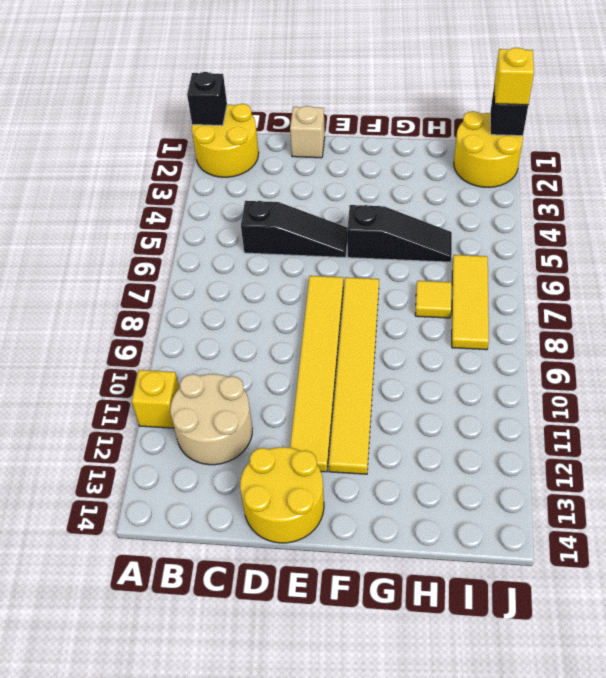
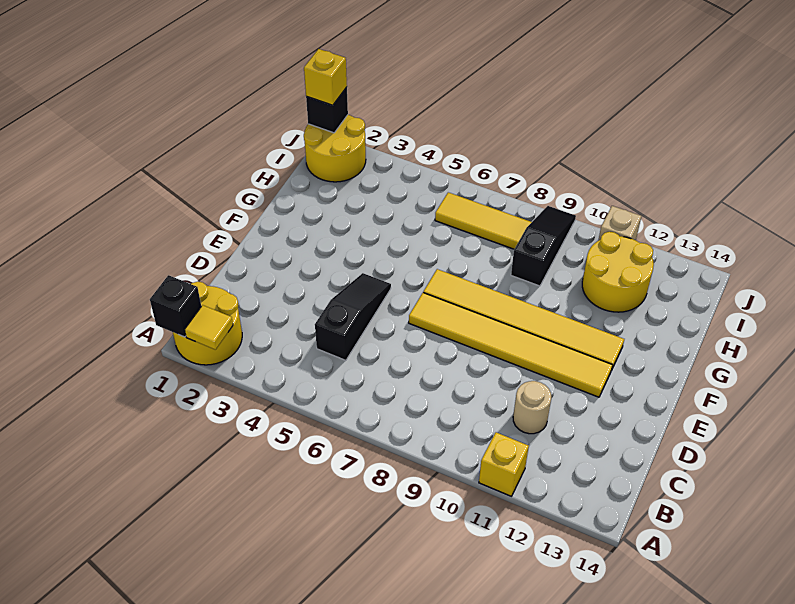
tan round brick B11:C12 level 1 -> tan round brick C11 level 1
tan brick D1 level 1 -> tan brick J11 level 1
yellow round brick D13:E14 level 1 -> yellow round brick H11:I12 level 1
black slope F5:H5 level 1 top F -> black slope H9:J9 level 1 top H
yellow tile H7 level 1 -> yellow tile A2 level 2

